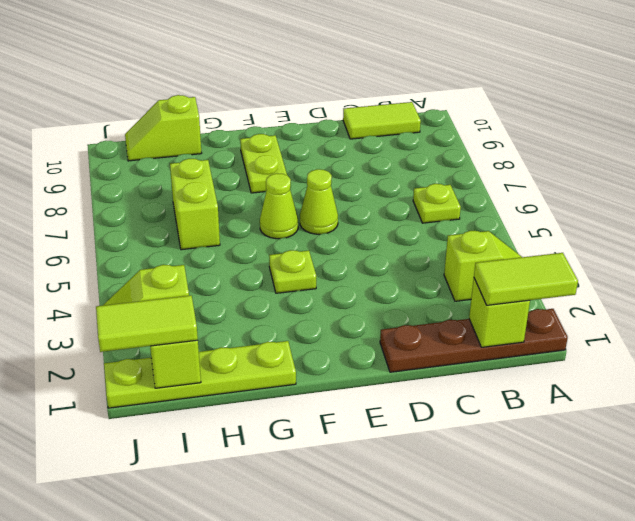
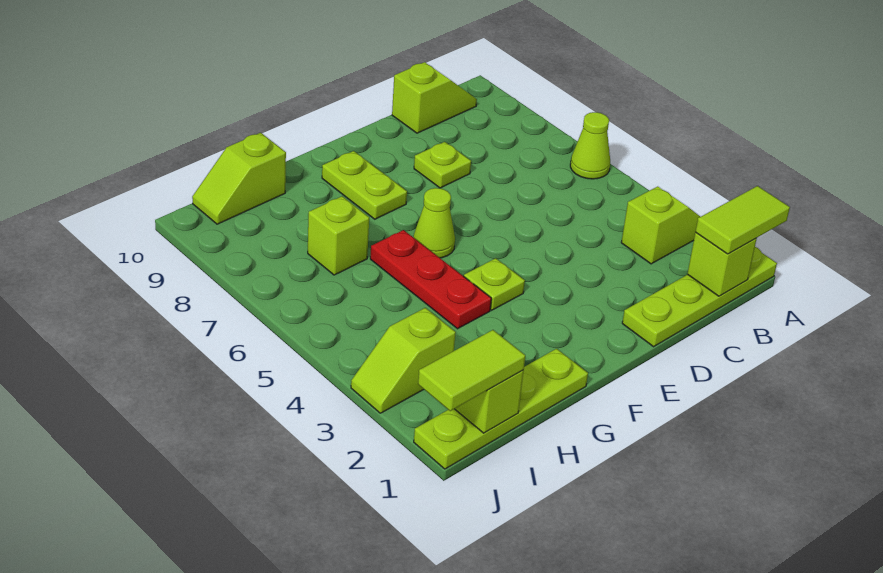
brown plate A1:D1 level 1 -> lime plate A1:D1 level 1
lime plate B6 level 1 -> lime plate D8 level 1
lime tile B10:C10 level 1 -> lime slope B10:C10 level 1 top C
lime cone E6 level 1 -> lime cone A6 level 1
none -> red plate G4:G6 level 1
lime brick H6:H7 level 1 -> lime brick H7 level 1

